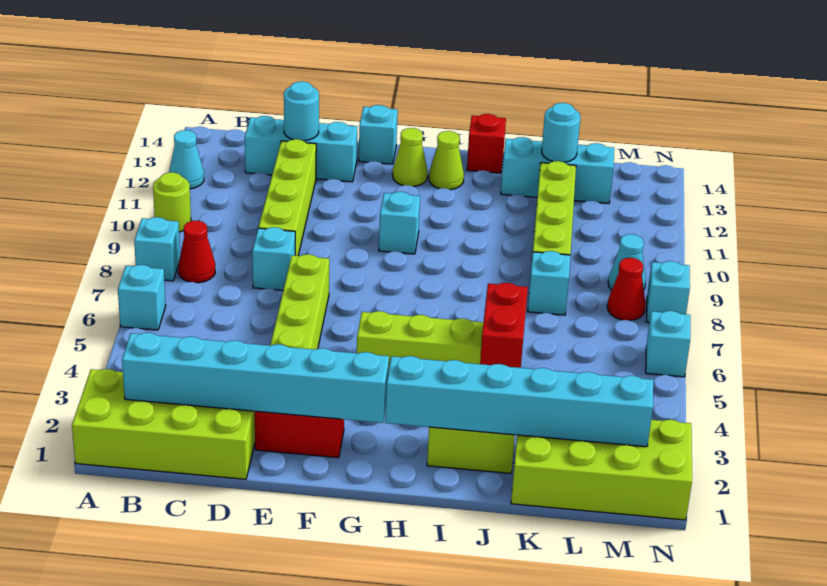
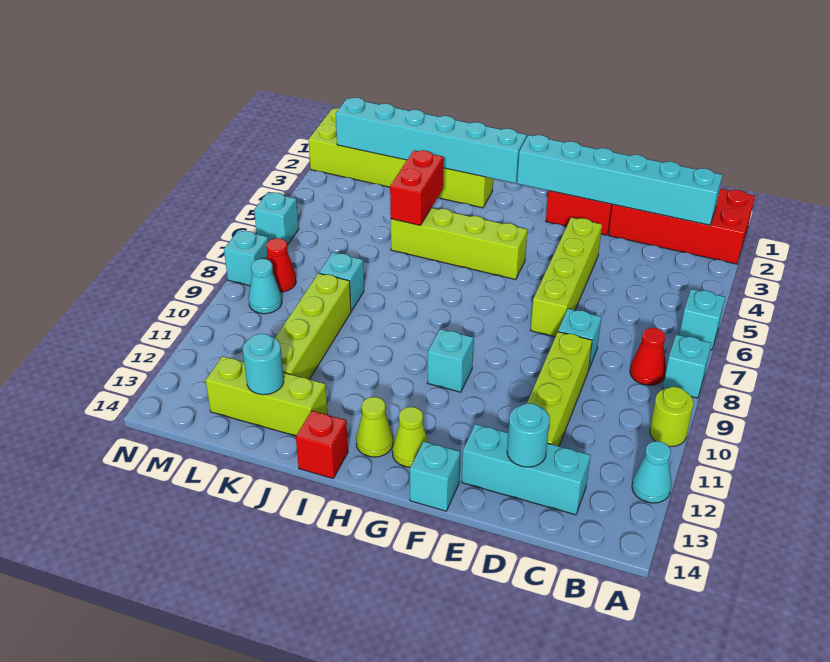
lime brick A1:D2 level 1 -> red brick A1:D2 level 1
cyan brick J13:L13 level 1 -> lime brick J13:L13 level 1

